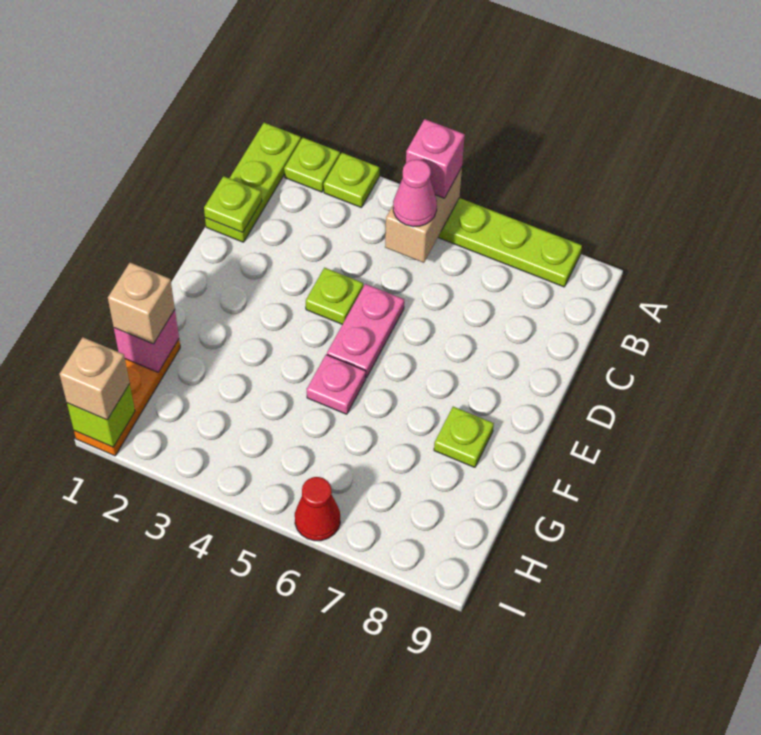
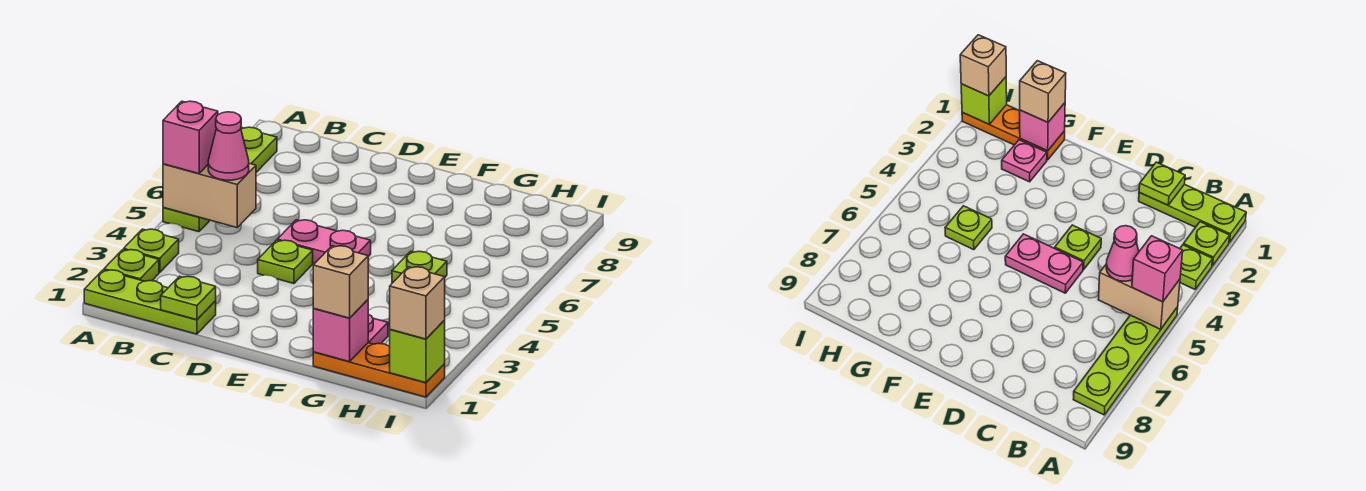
pink plate F5 level 1 -> pink plate G2 level 1
lime plate F8 level 1 -> lime plate G5 level 1
red cone I6 level 1 -> none

